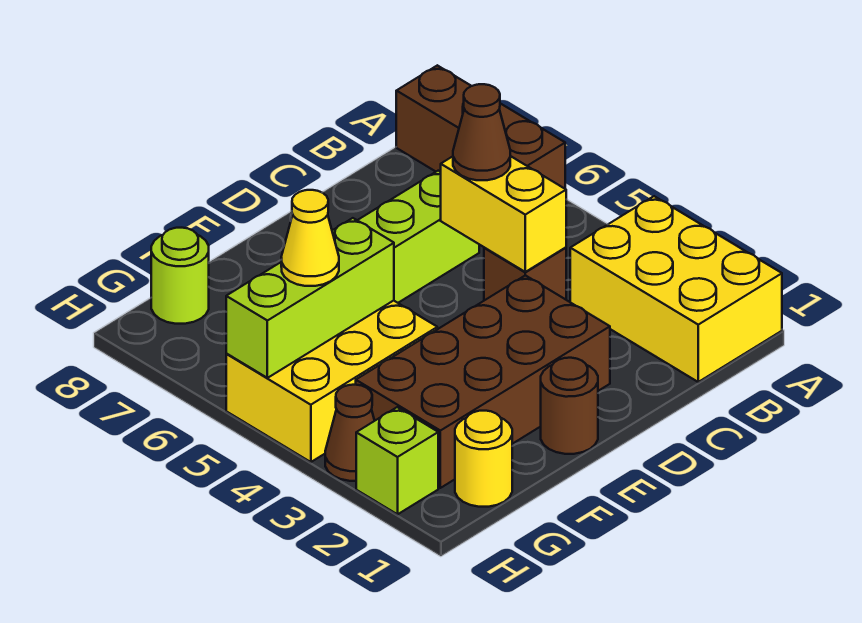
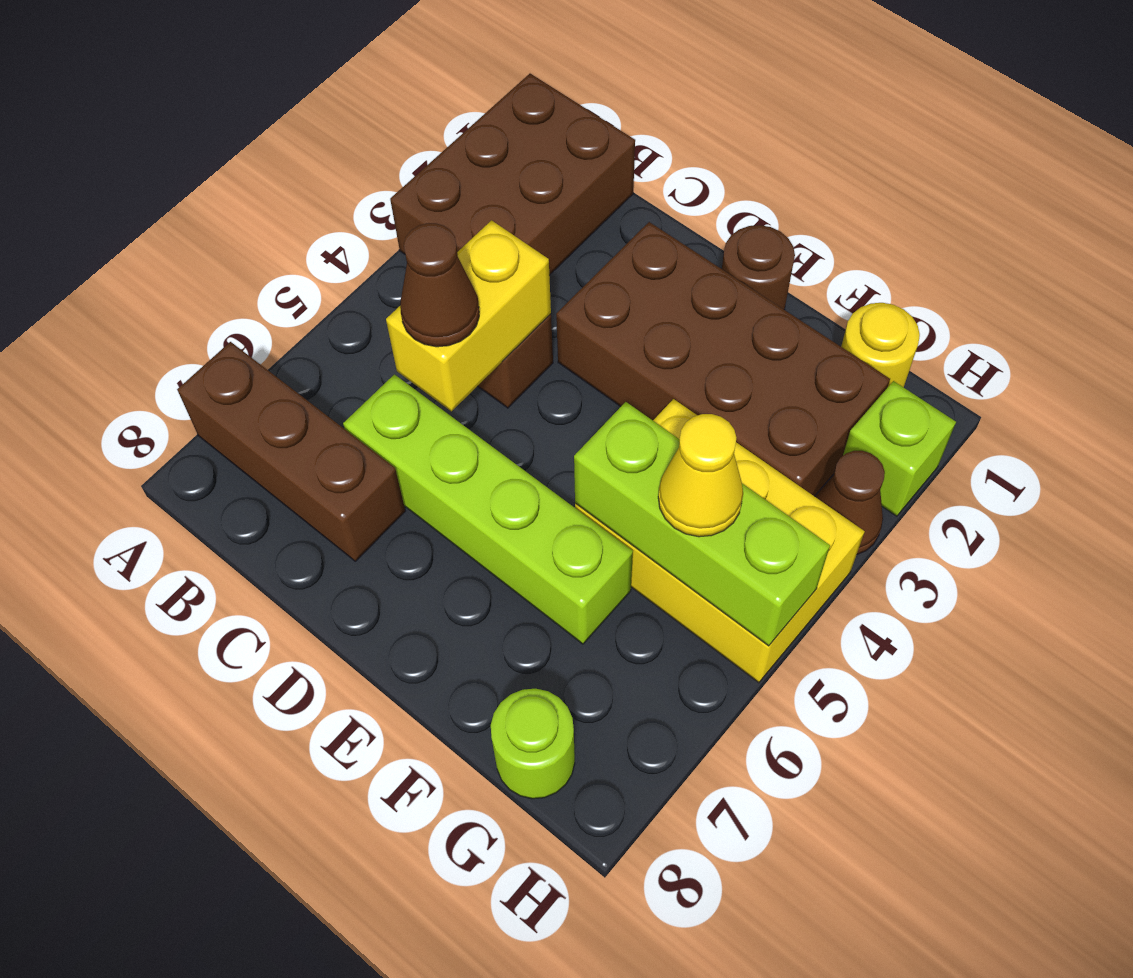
yellow brick A1:B3 level 1 -> brown brick A1:B3 level 1
brown brick A6:A8 level 1 -> brown brick A7:C7 level 1

